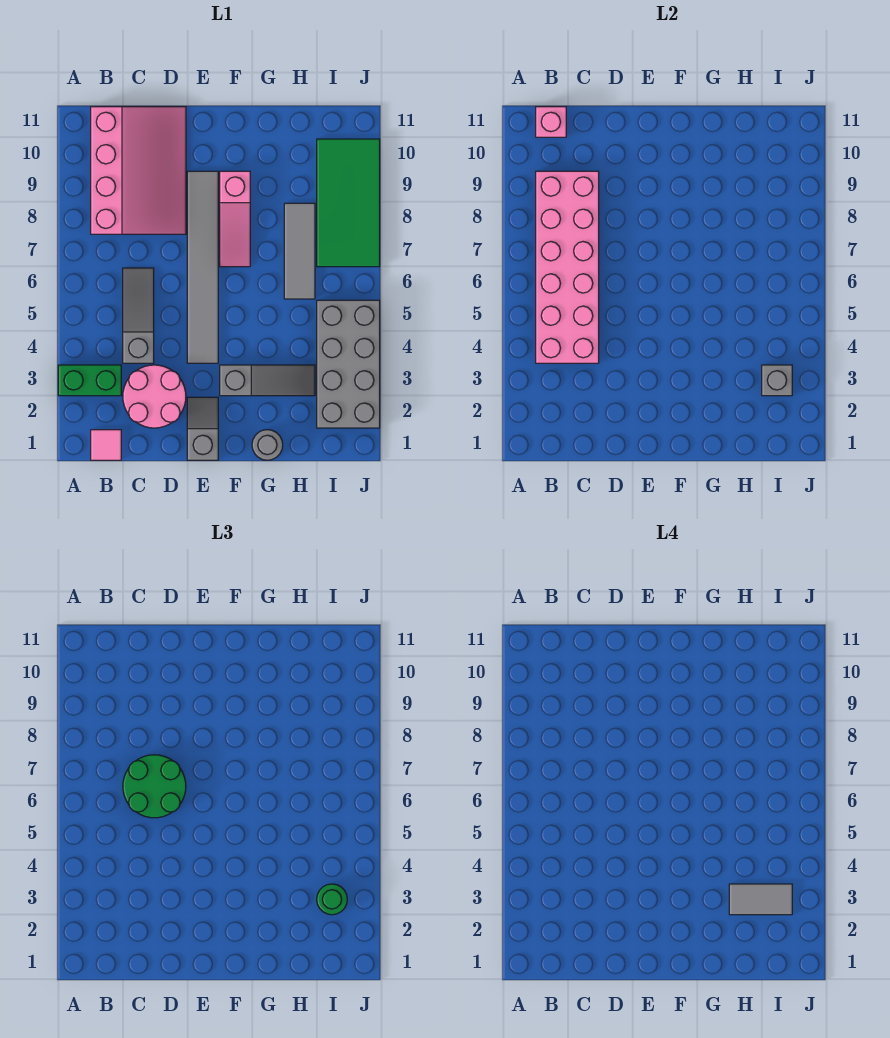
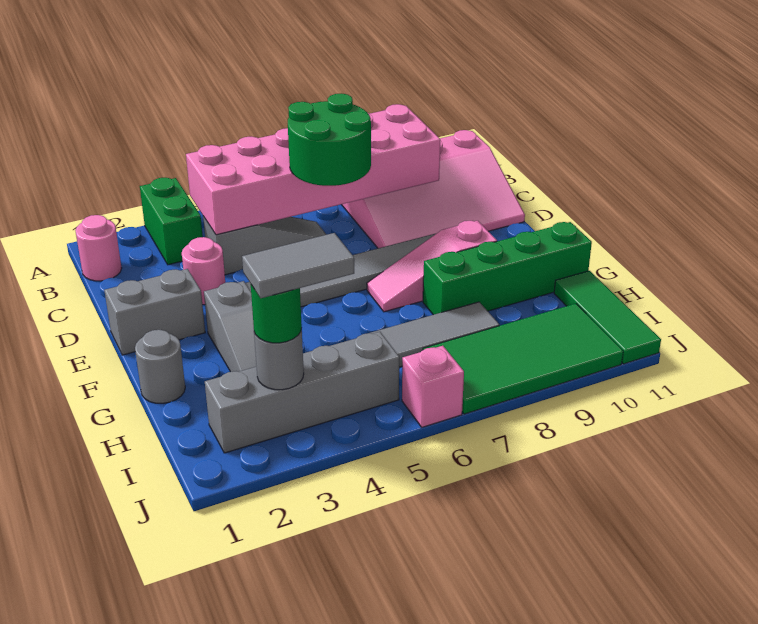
pink tile B1 level 1 -> pink round brick B1 level 1
pink brick B11 level 2 -> pink brick J6 level 1
pink round brick C2:D3 level 1 -> pink round brick D3 level 1
grey slope E1:E2 level 1 top 1 -> grey brick E1:E2 level 1
none -> green brick G8:G11 level 1
grey tile H3:I3 level 4 -> grey tile I3:I4 level 4
none -> green tile H11:J11 level 1
grey brick I2:J5 level 1 -> grey brick I2:I5 level 1
grey brick I3 level 2 -> grey round brick I3 level 2

